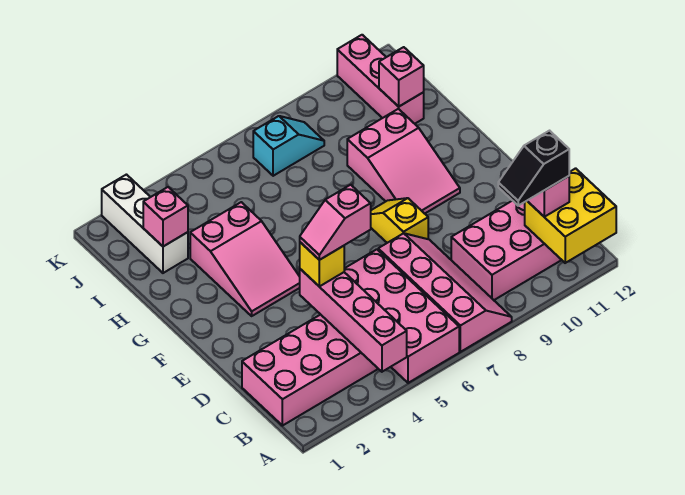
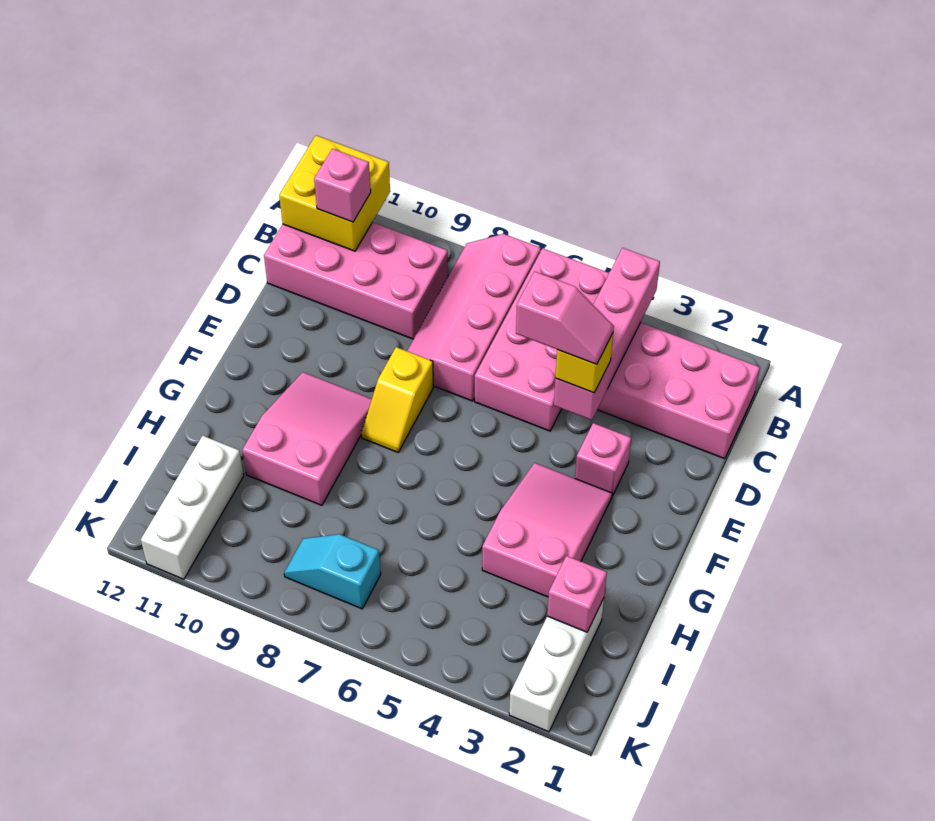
black slope B10:B11 level 4 top 11 -> none
pink brick I11:K11 level 1 -> white brick I11:K11 level 1
pink brick I11 level 2 -> pink brick E3 level 1

